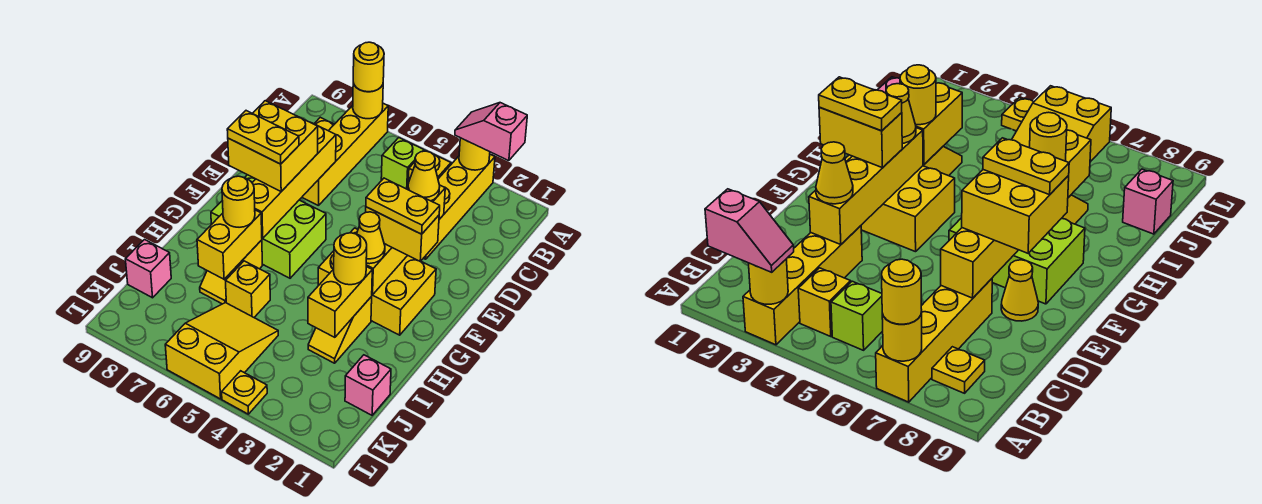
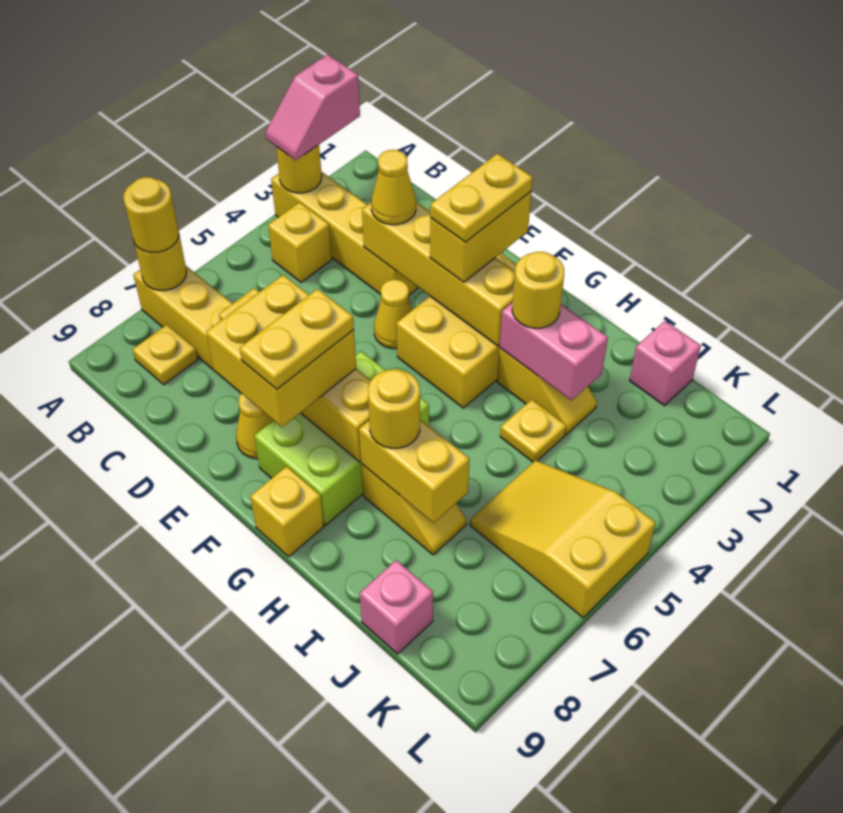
lime brick B5 level 1 -> none
yellow cone G3 level 3 -> yellow cone E4 level 1
yellow brick H3:I3 level 2 -> pink brick H3:I3 level 2
yellow brick I6 level 1 -> yellow brick G9 level 1
yellow plate L4 level 1 -> yellow plate I4 level 1

